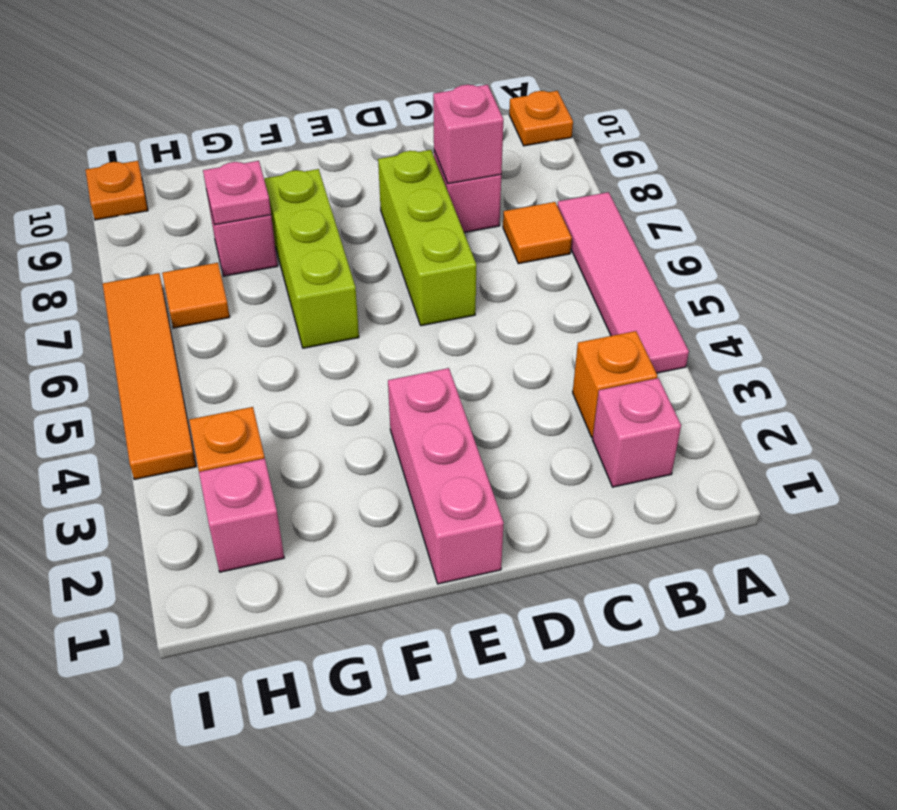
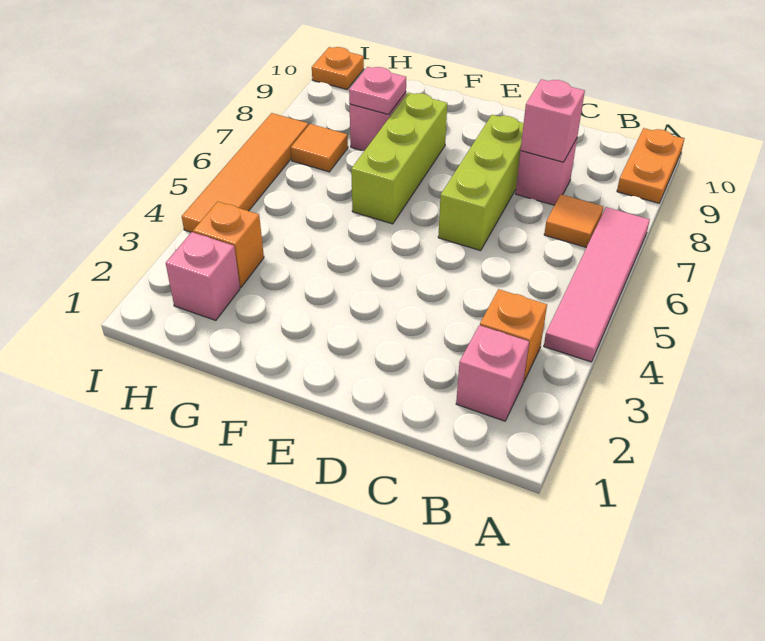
orange plate A10 level 1 -> orange plate A9:A10 level 1
pink brick E1:E3 level 1 -> none

